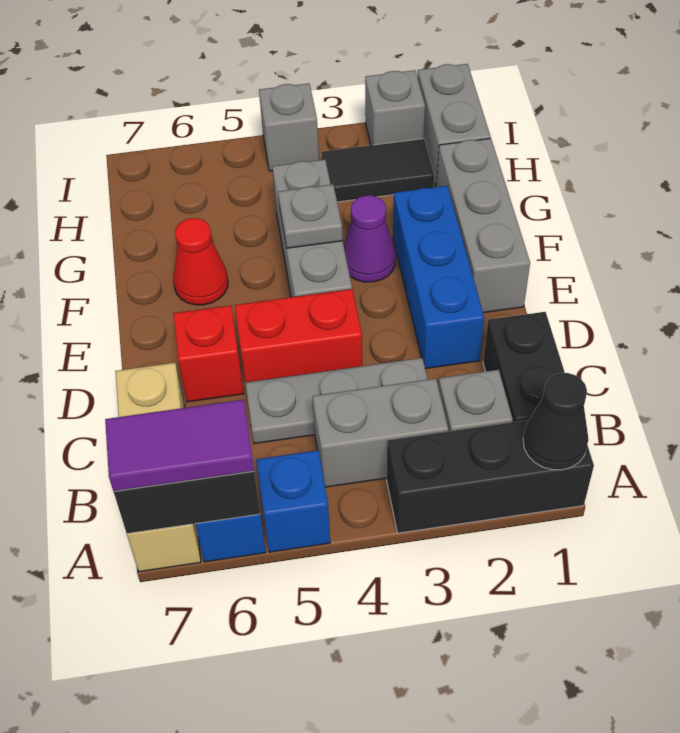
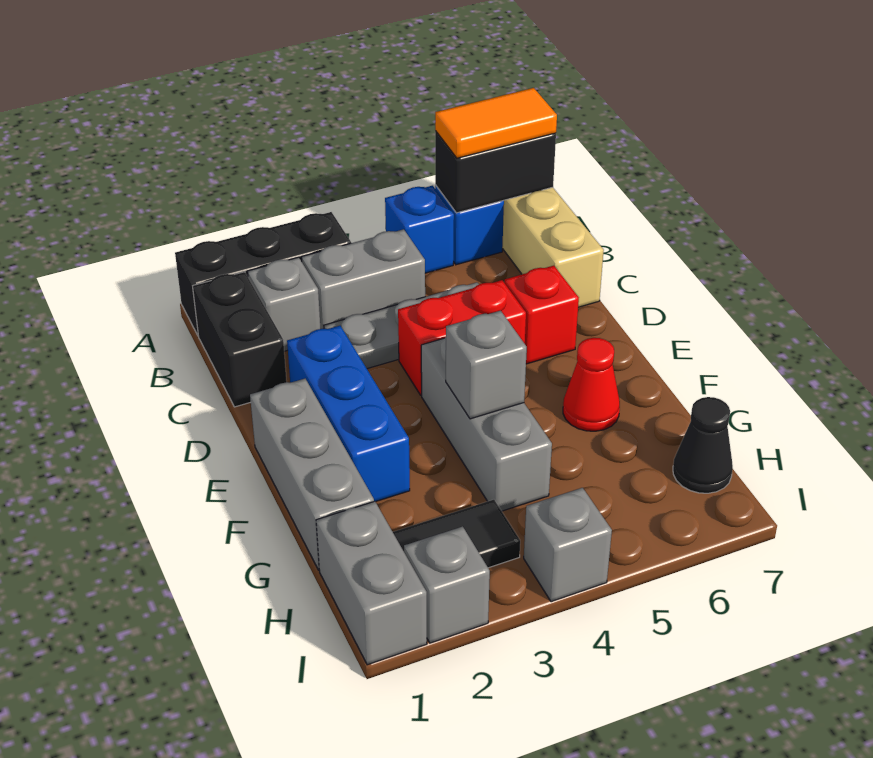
black cone A1 level 2 -> black cone H7 level 1
purple tile A6:A7 level 3 -> orange tile A6:A7 level 3
purple cone F3 level 1 -> none
grey plate F4 level 2 -> grey brick F4 level 2

